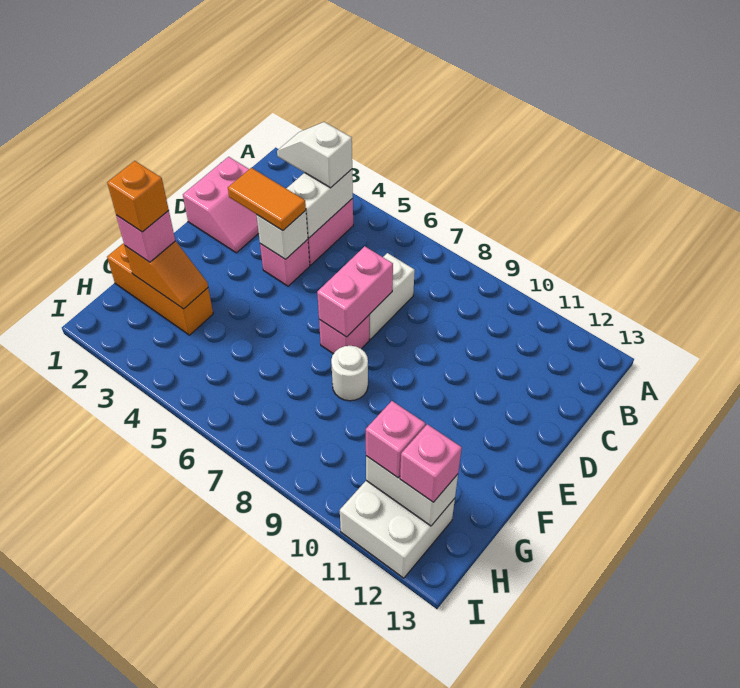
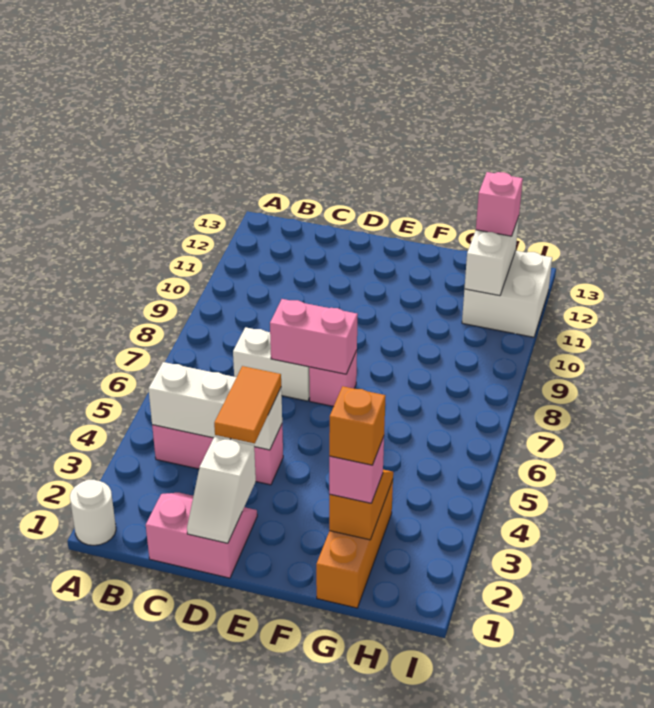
white slope B3:B4 level 3 top 4 -> white slope D1:D2 level 2 top 2
white round brick F8 level 1 -> white round brick A1 level 1
pink brick H11 level 3 -> none

